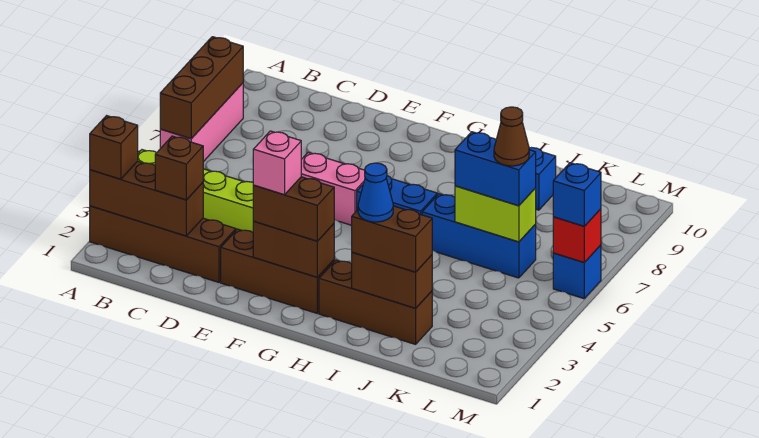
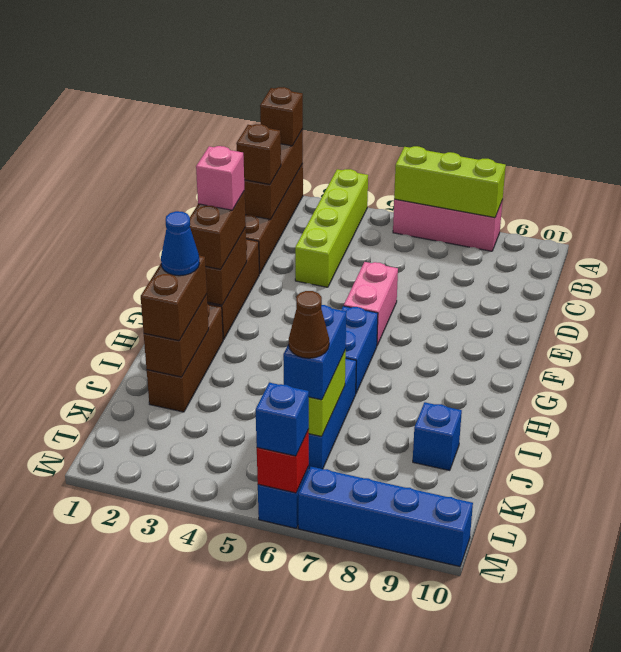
brown brick A6:A8 level 2 -> lime brick A6:A8 level 2
none -> blue brick M7:M10 level 1

